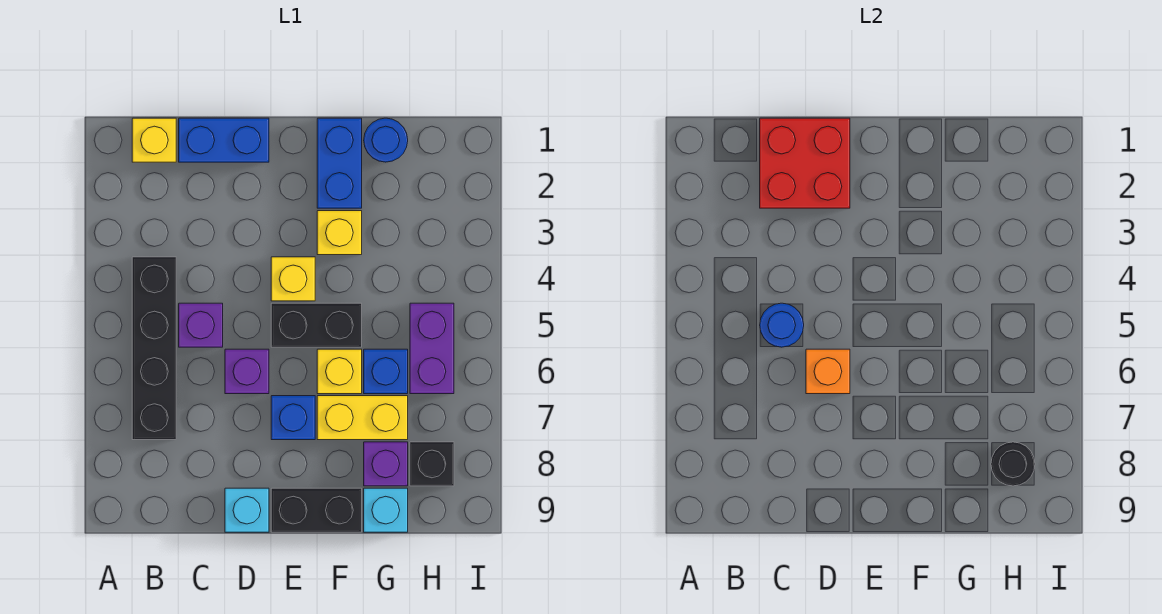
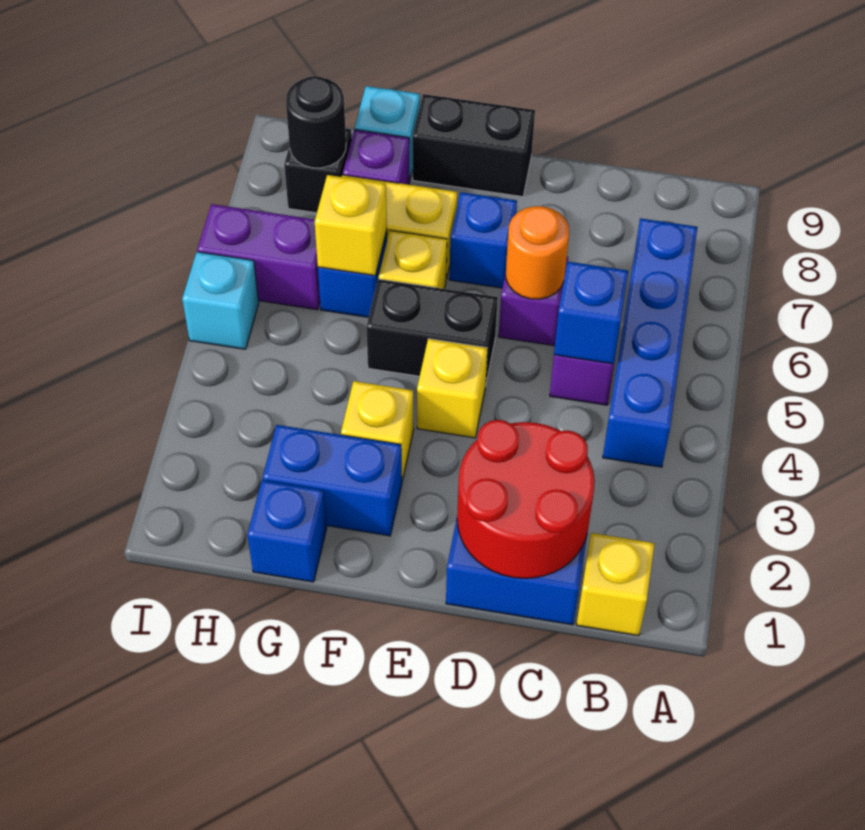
black brick B4:B7 level 1 -> blue brick B4:B7 level 1
red brick C1:D2 level 2 -> red round brick C1:D2 level 2
blue round brick C5 level 2 -> blue brick C5 level 2
orange brick D6 level 2 -> orange round brick D6 level 2
cyan brick D9 level 1 -> cyan brick I5 level 1
blue brick F1:F2 level 1 -> blue brick F2:G2 level 1
blue round brick G1 level 1 -> blue brick G1 level 1
none -> yellow brick G6 level 2
purple brick H5:H6 level 1 -> purple brick H6:I6 level 1

